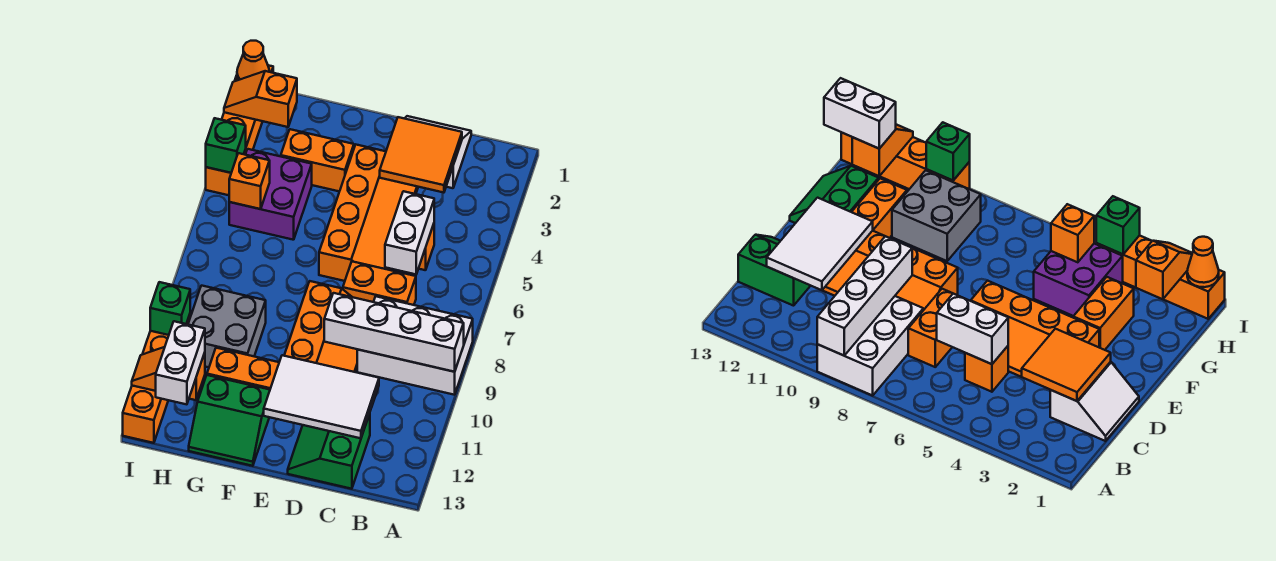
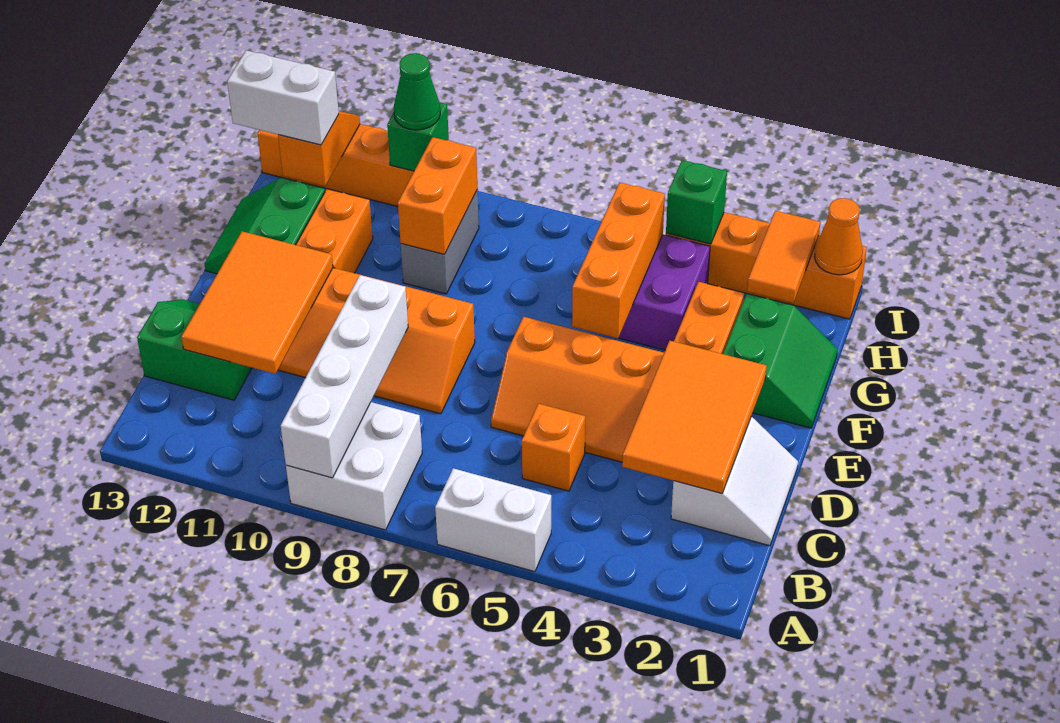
white brick A8:C9 level 1 -> white brick A8:B9 level 1
orange tile C2:D3 level 2 -> orange tile C2:E3 level 2
white brick C5:C6 level 2 -> white brick A5:A6 level 1
orange brick C7:D7 level 1 -> orange brick G9:H9 level 2
white tile C11:E12 level 2 -> orange tile C11:E12 level 2
none -> green slope F1:G2 level 1 top 2
grey brick G9:H10 level 1 -> grey brick G9:H9 level 1
orange slope H2:I2 level 2 top H -> orange tile H2:I2 level 2
orange brick H5 level 2 -> orange brick F5:H5 level 2
none -> green cone I10 level 3

